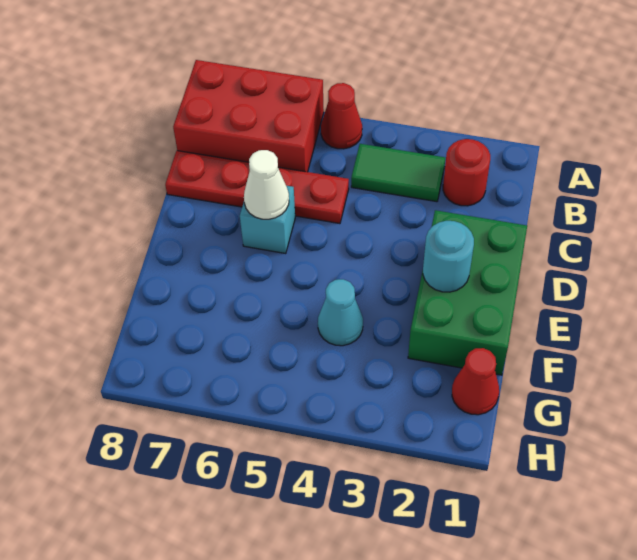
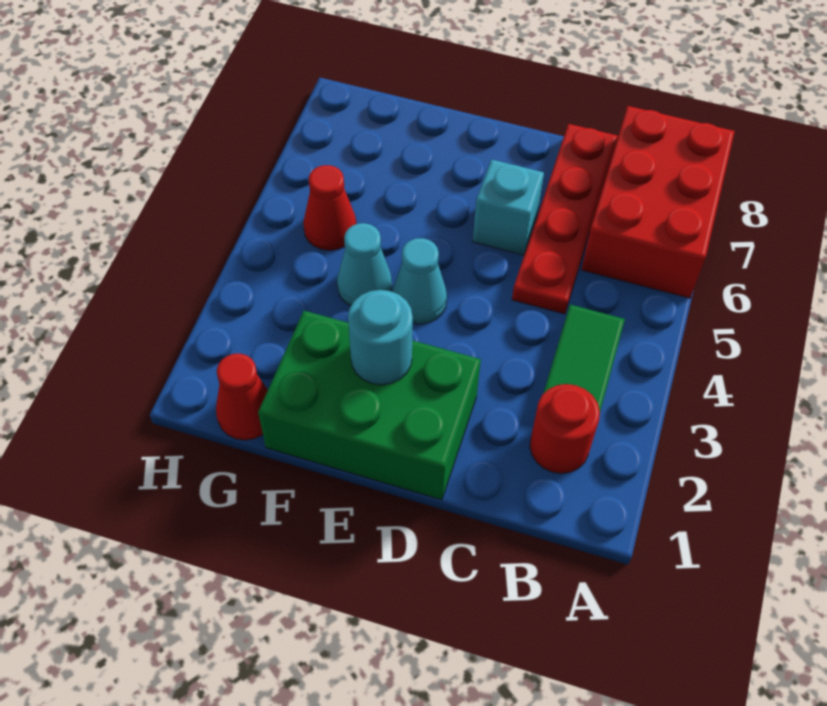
red cone A5 level 1 -> red cone G5 level 1
white cone D6 level 2 -> none
none -> cyan cone E4 level 1

